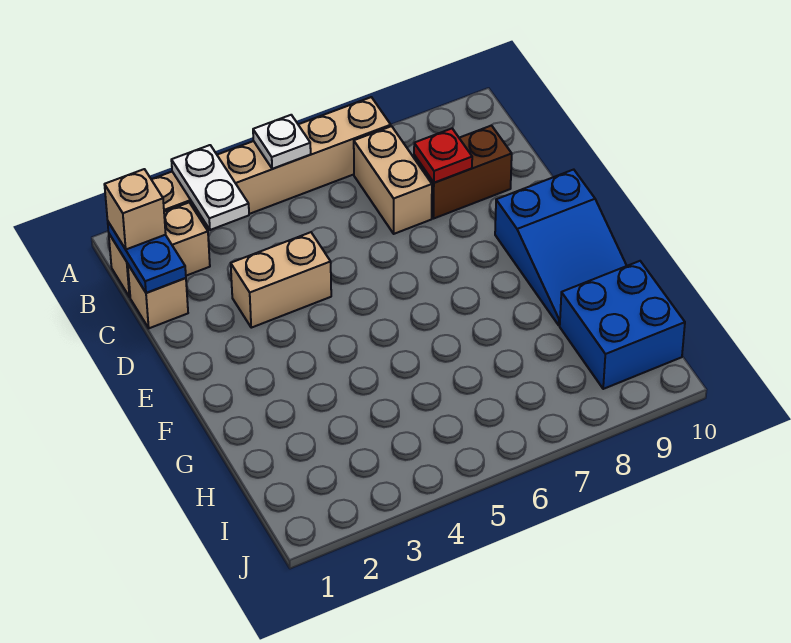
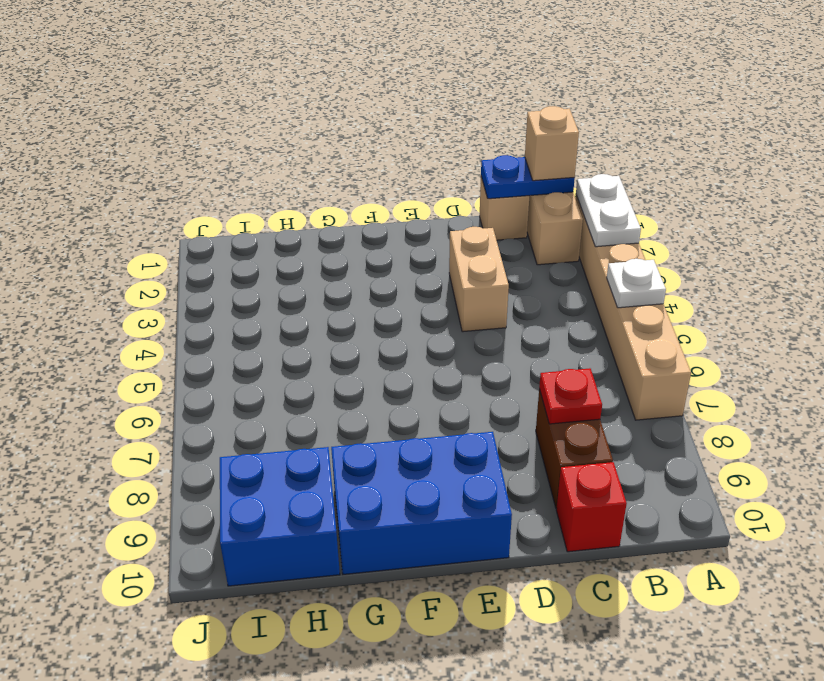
white plate A3:B3 level 2 -> white plate A2:A3 level 2
tan brick B7:C7 level 1 -> none
none -> red brick C10 level 1
blue slope E9:G10 level 1 top E -> blue brick E9:G10 level 1

